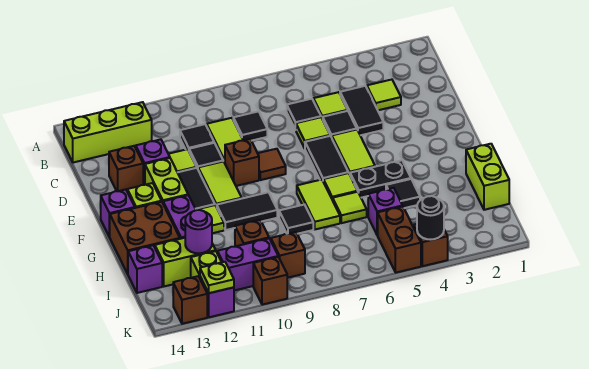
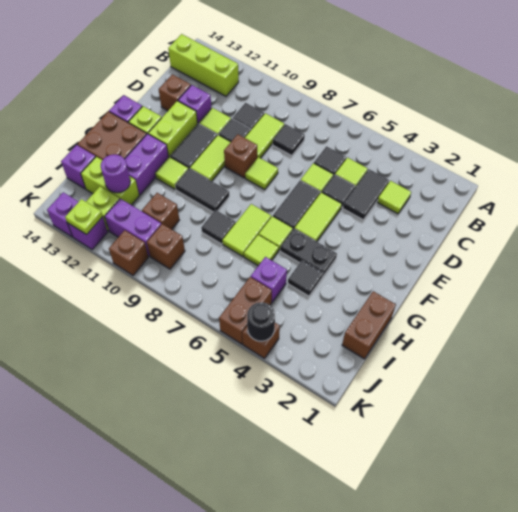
brown tile E8 level 1 -> lime tile E8 level 1
lime brick H1:I1 level 1 -> brown brick H1:I1 level 1
brown brick K13 level 1 -> purple brick K13 level 1

